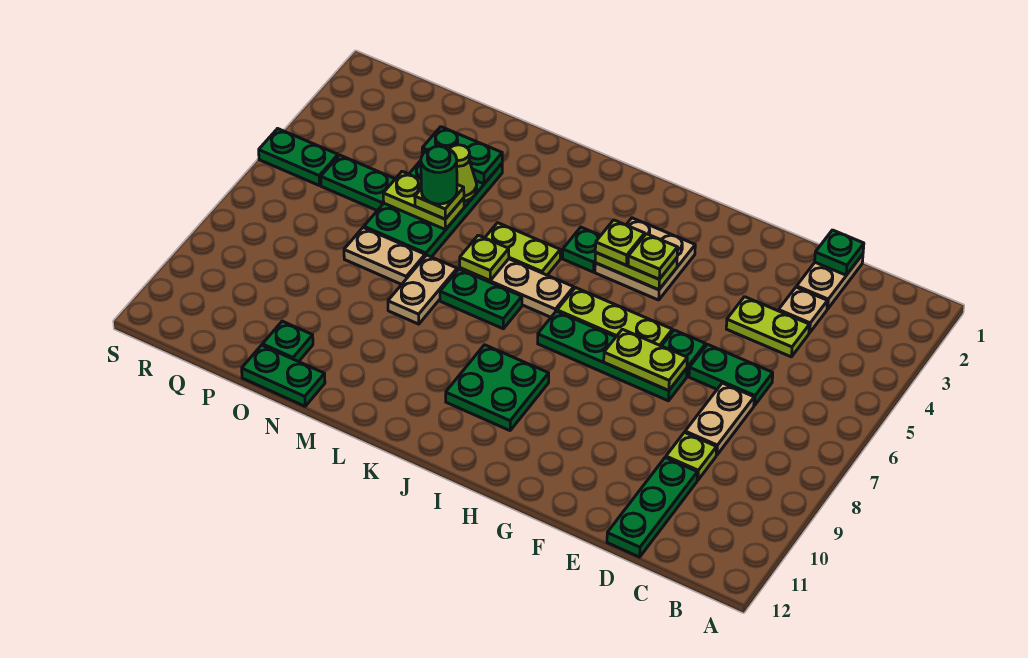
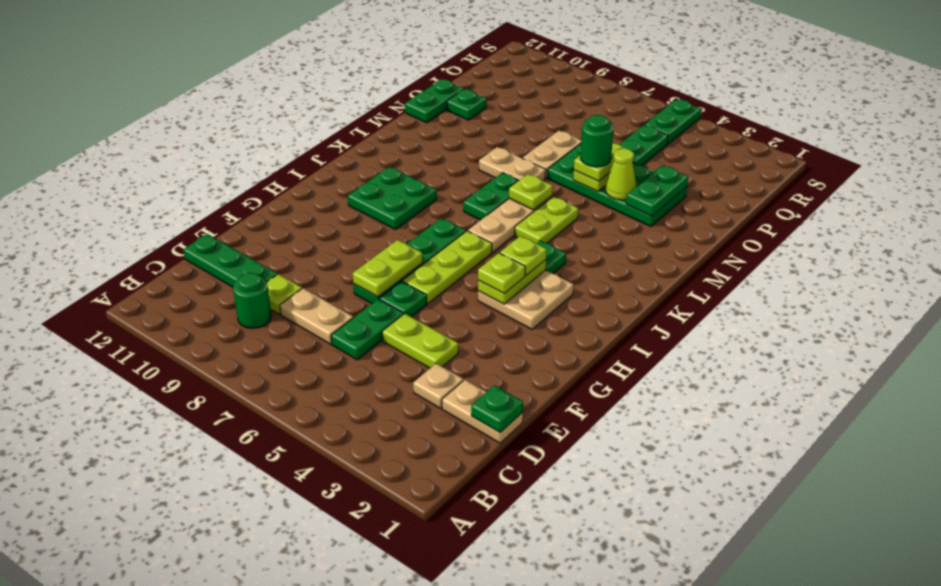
none -> green round brick C9 level 1
lime plate D4:E4 level 1 -> lime plate E4:E5 level 1

